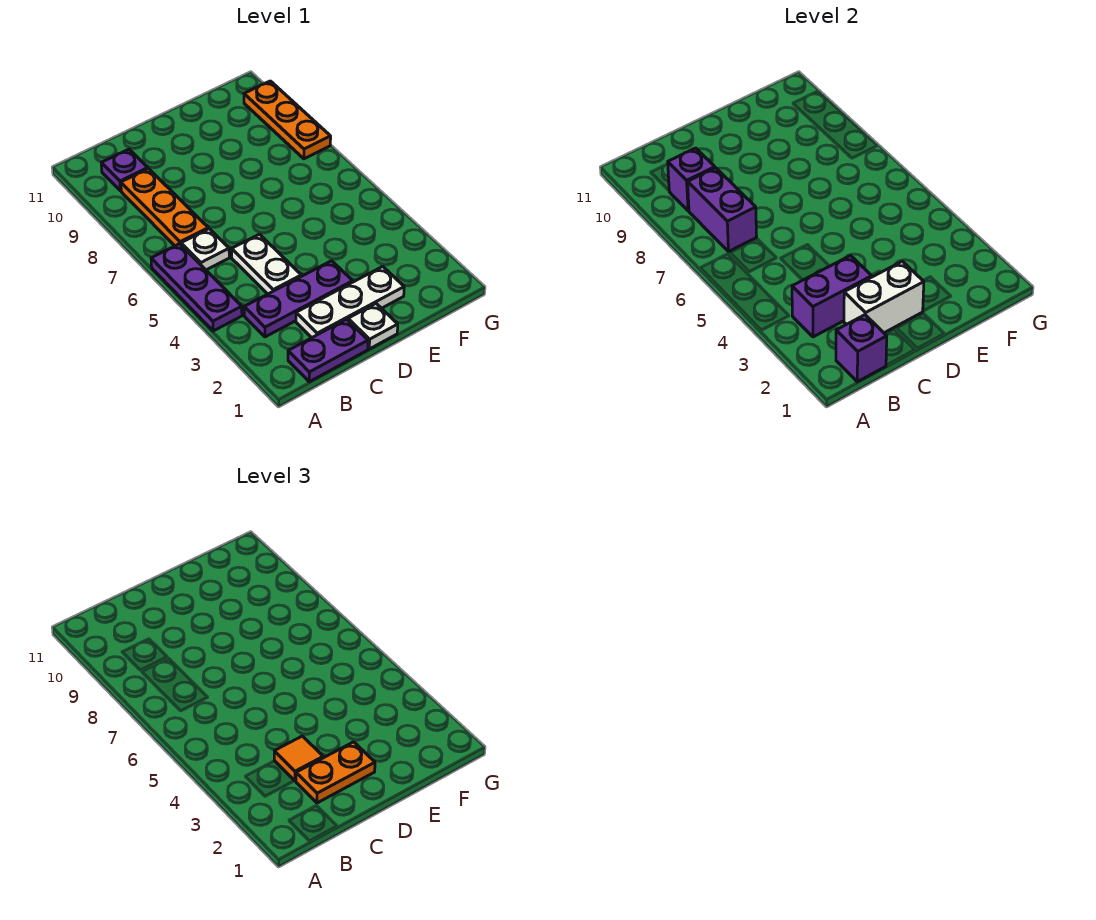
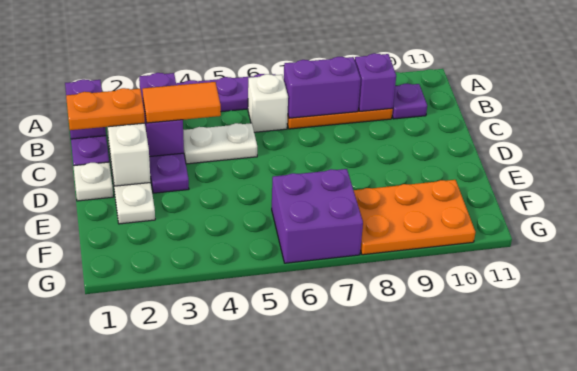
white plate B6 level 1 -> white brick B6 level 1
orange plate C2:D2 level 3 -> orange plate C1:C2 level 3
orange tile C3 level 3 -> orange tile C3:C4 level 3
none -> purple brick F6:G7 level 1
orange plate G8:G10 level 1 -> orange plate F8:G10 level 1

